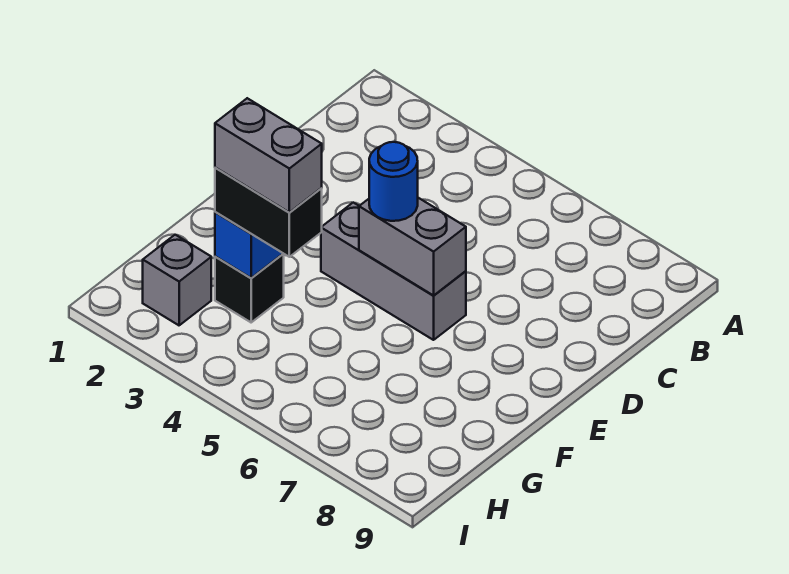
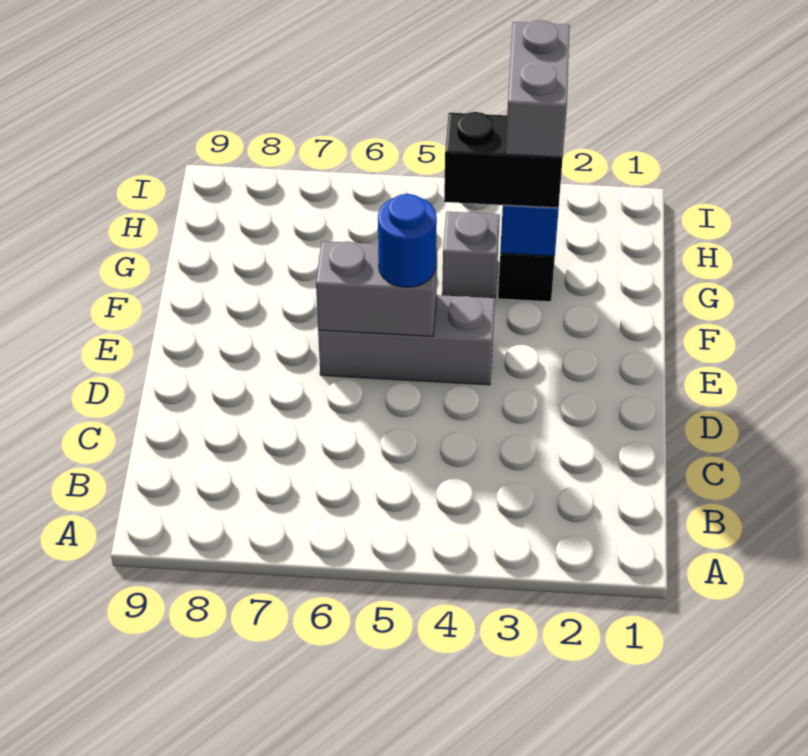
grey brick G3:G4 level 4 -> grey brick G3:H3 level 4
grey brick H2 level 1 -> grey brick G4 level 1

